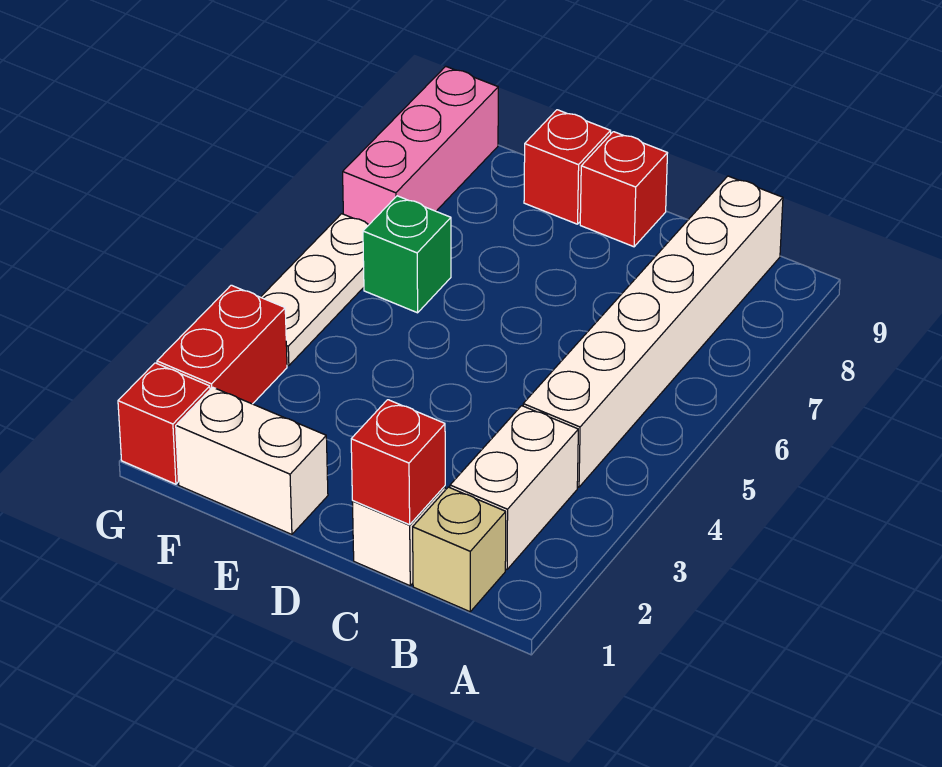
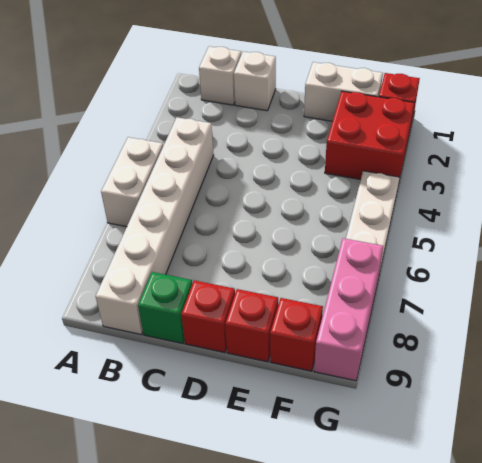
tan brick B1 level 1 -> white brick B1 level 1
white brick B2:B3 level 1 -> white brick A5:A6 level 1
red brick C1 level 2 -> red brick F9 level 1
green brick F6 level 1 -> green brick C9 level 1
red brick G2:G3 level 1 -> red brick F2:G3 level 1

